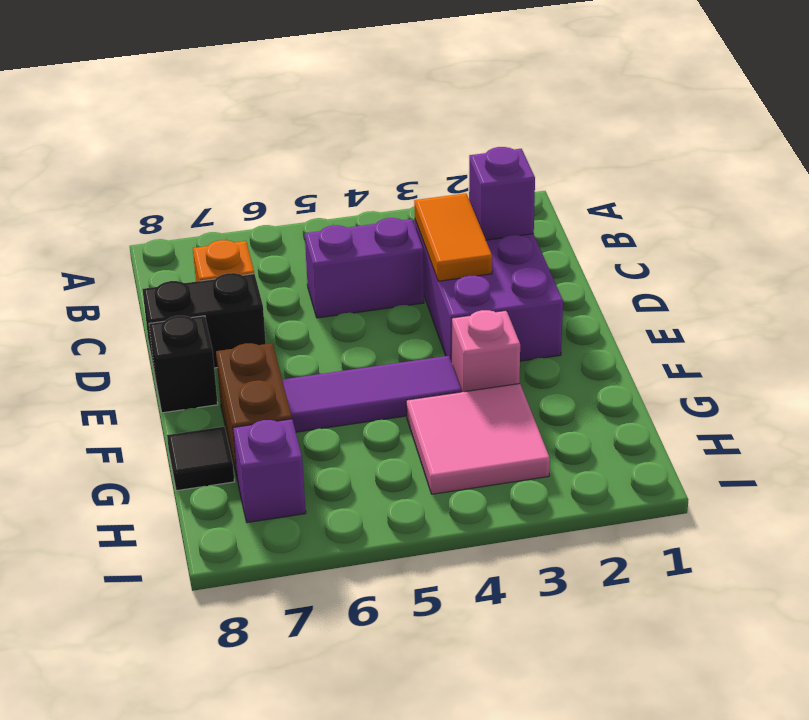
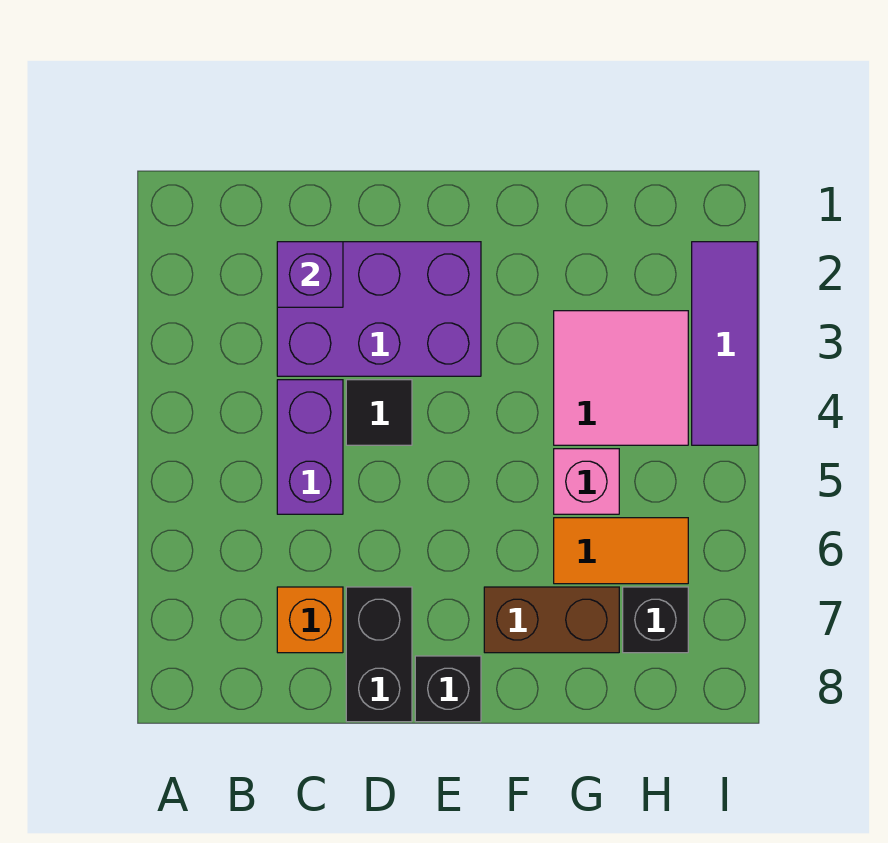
orange tile C3:D3 level 2 -> orange tile G6:H6 level 1
pink brick F3 level 1 -> pink brick G5 level 1
purple tile F4:F6 level 1 -> purple tile I2:I4 level 1
black tile G8 level 1 -> black tile D4 level 1
purple brick H7 level 1 -> black brick H7 level 1

